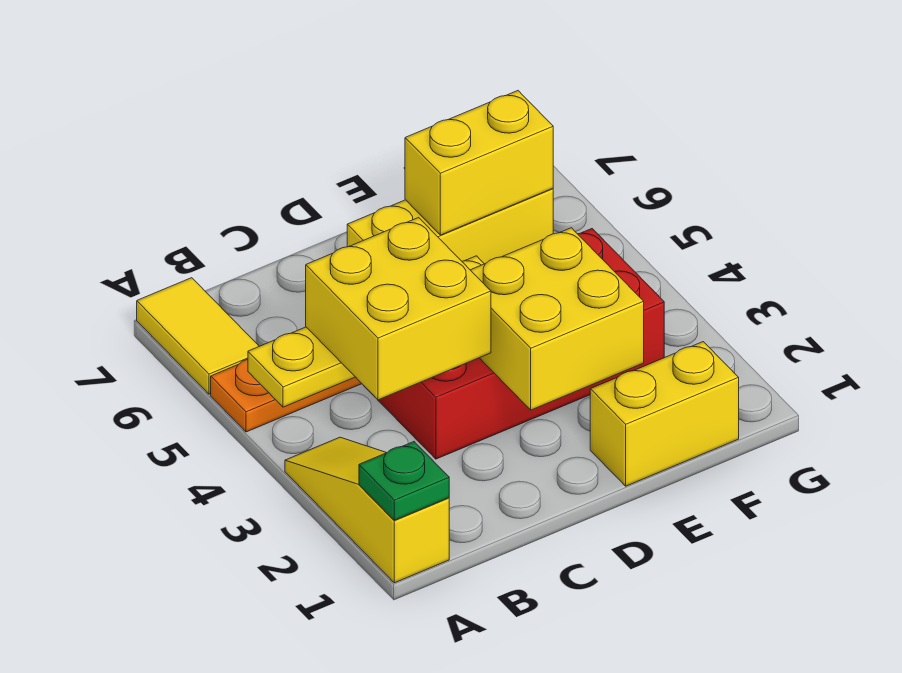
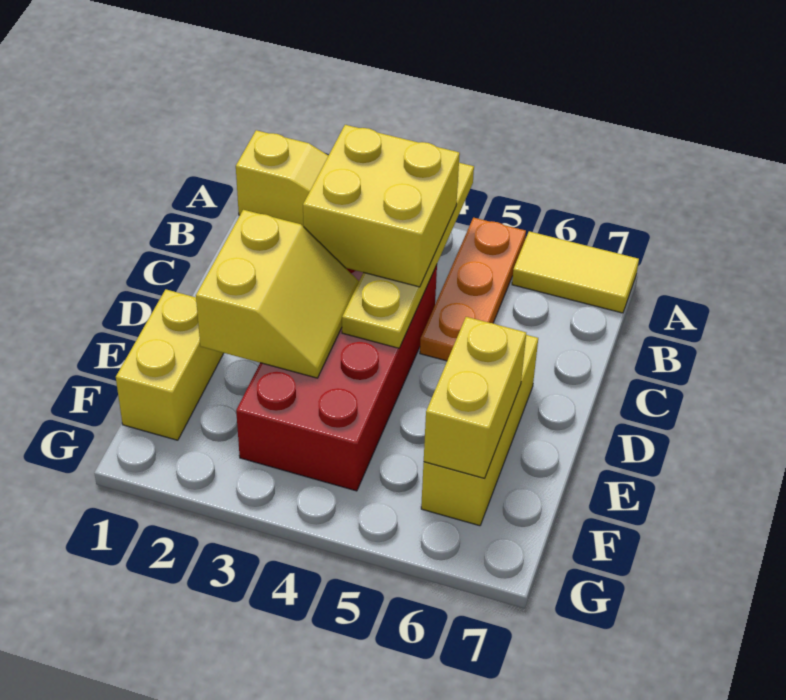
green plate A1 level 2 -> none
yellow brick D2:E3 level 2 -> yellow slope D2:E3 level 2 top 2

